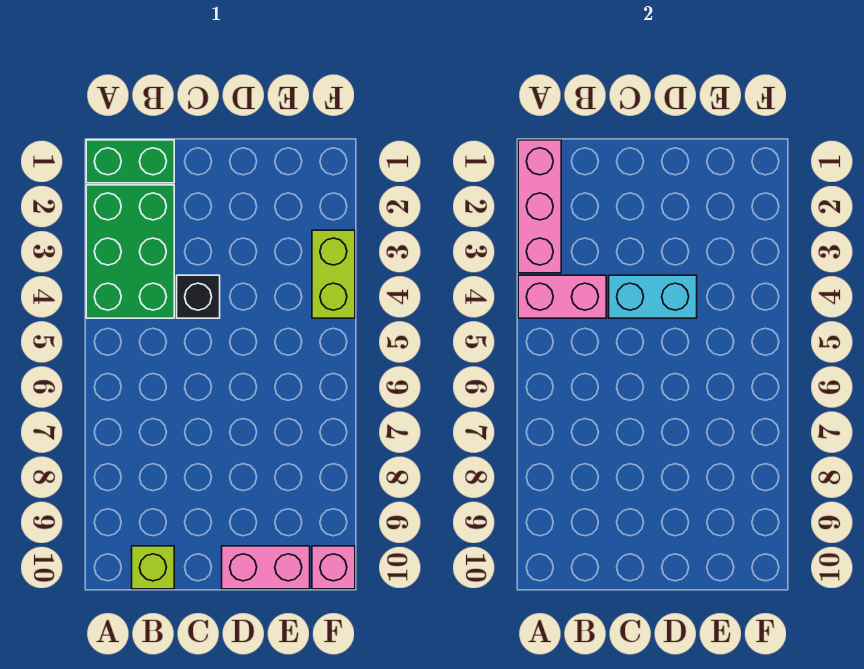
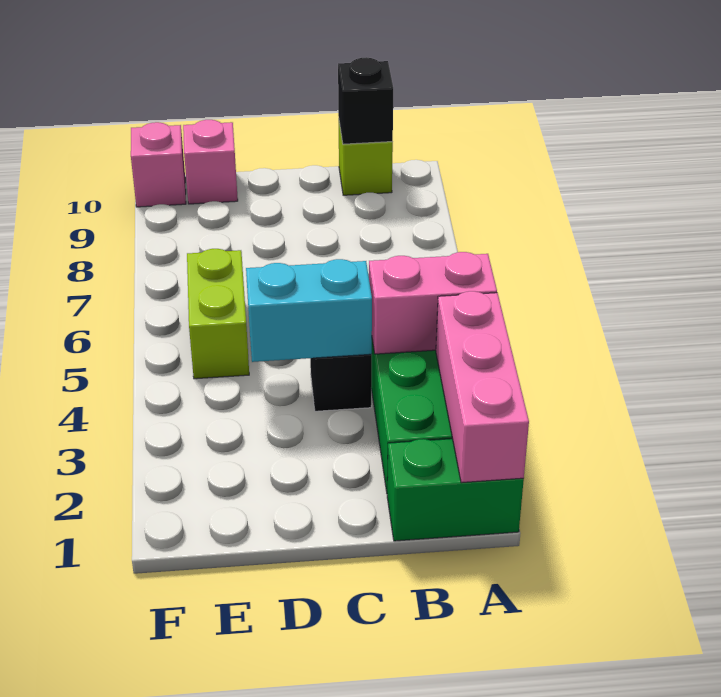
none -> black brick B10 level 2
pink brick D10:E10 level 1 -> pink brick E10 level 1
lime brick F3:F4 level 1 -> lime brick E5:E6 level 1

